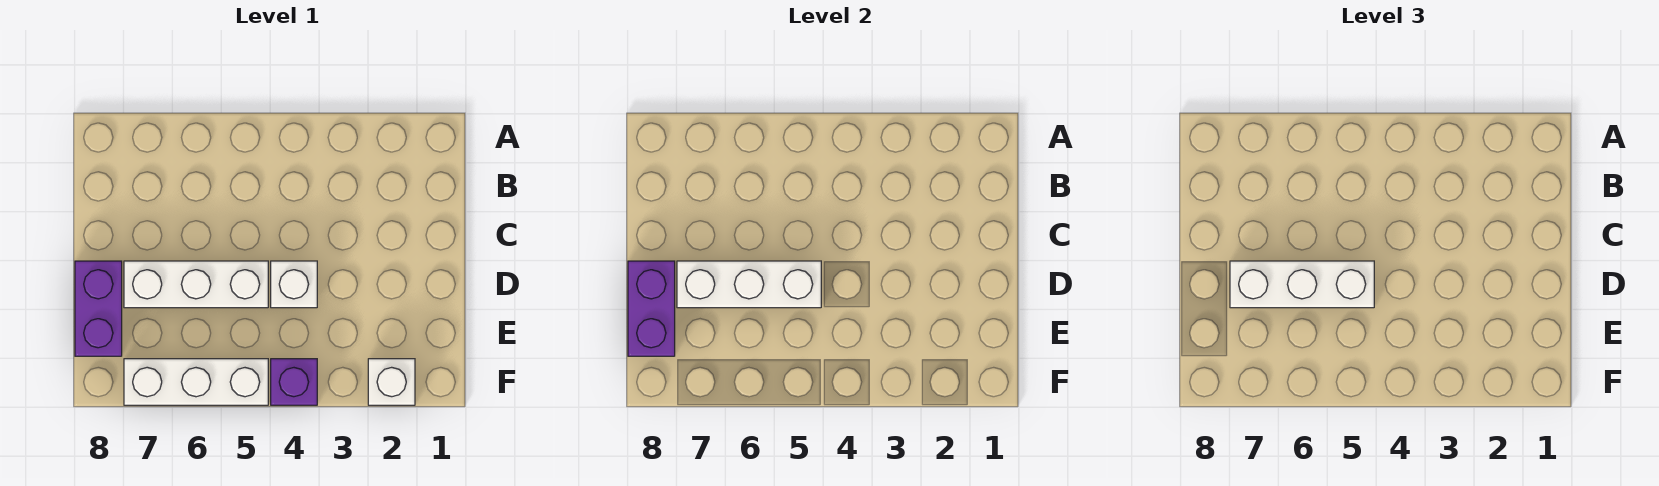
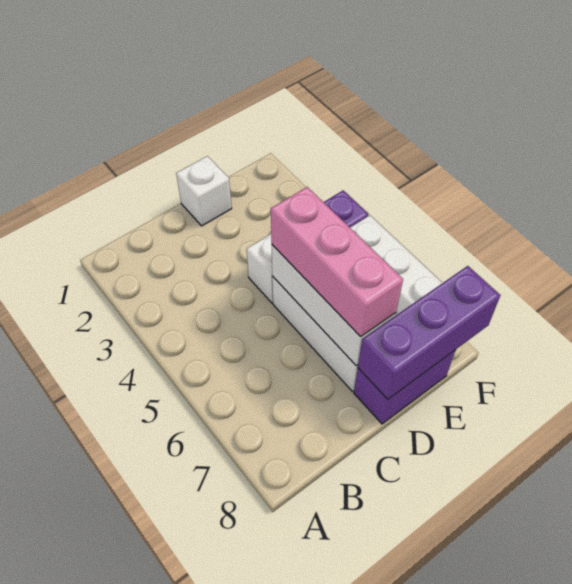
white brick D5:D7 level 3 -> pink brick D5:D7 level 3
purple brick D8:E8 level 2 -> purple brick D8:F8 level 2
white brick F2 level 1 -> white brick D1 level 1

